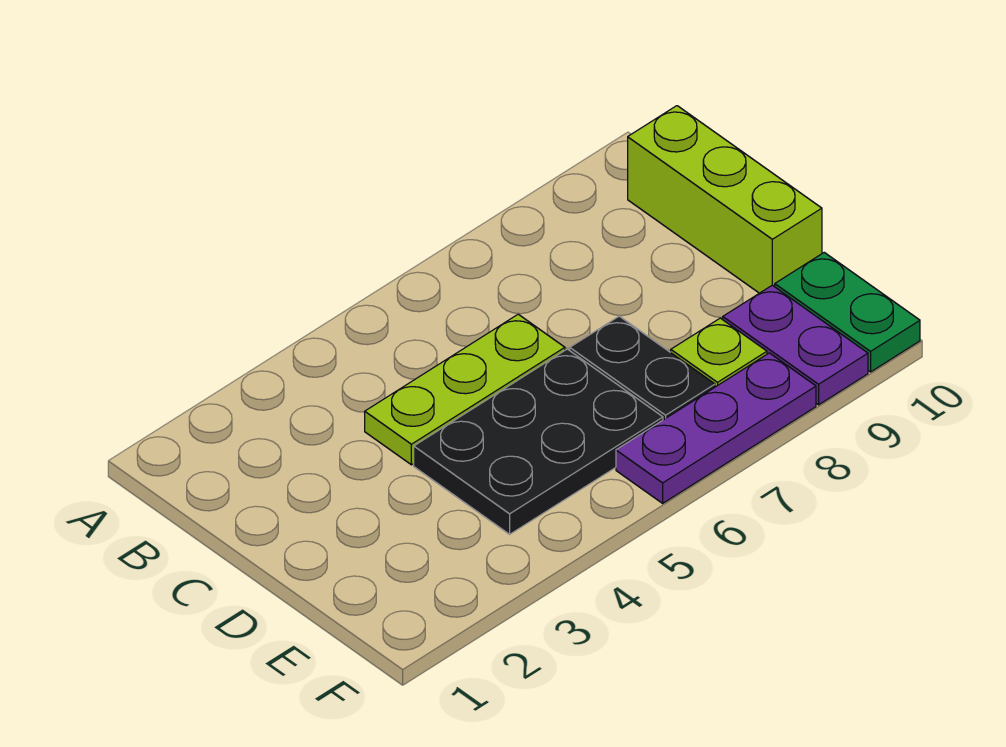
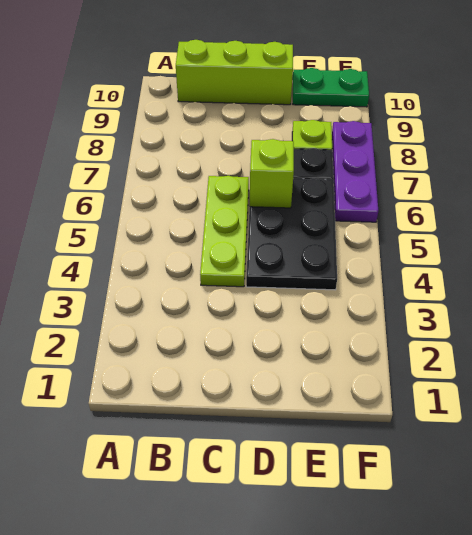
none -> lime brick D6 level 2
purple plate E9:F9 level 1 -> none

